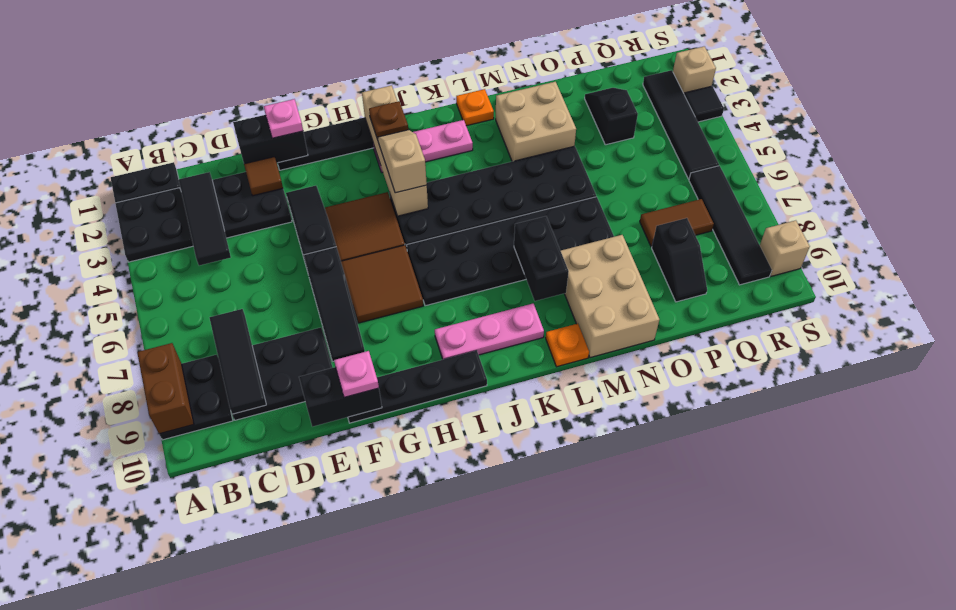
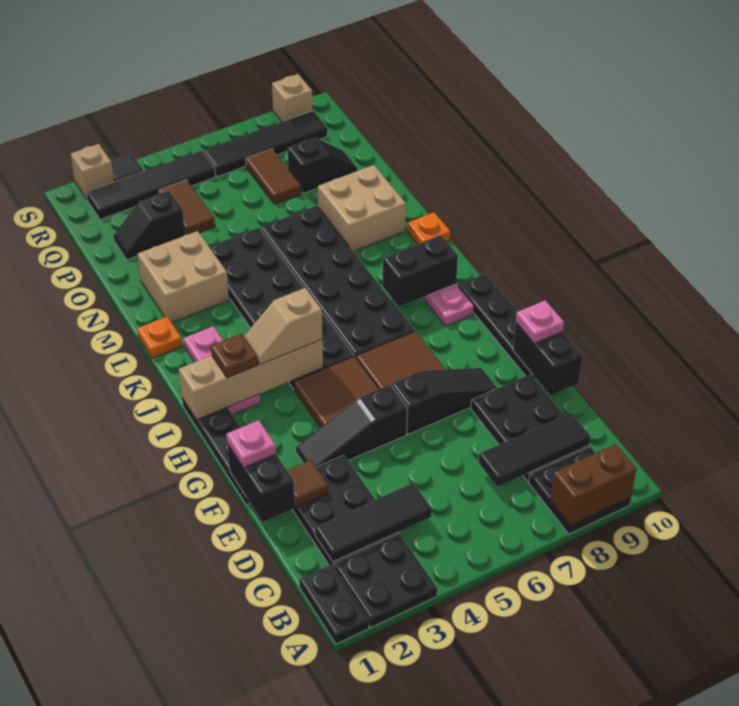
black brick L7:L8 level 2 -> black brick J8:J9 level 2
tan brick M8:N10 level 1 -> tan brick M8:N9 level 1
none -> brown tile P4:Q4 level 1

